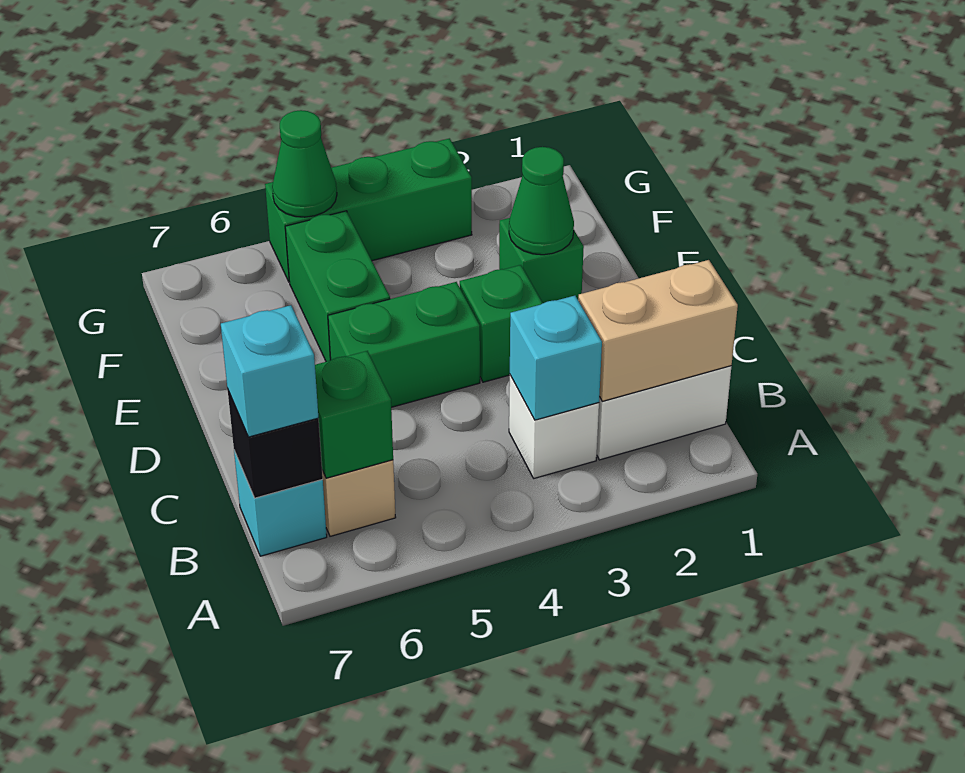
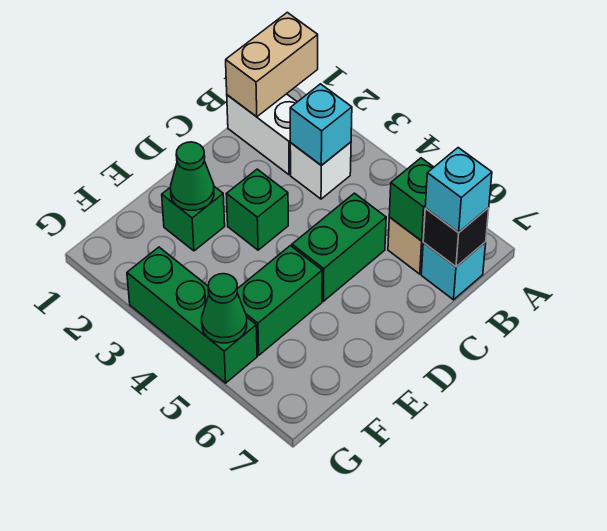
tan brick B1:B2 level 2 -> tan brick A1:B1 level 2
green brick D4:D5 level 1 -> green brick C5:D5 level 1

